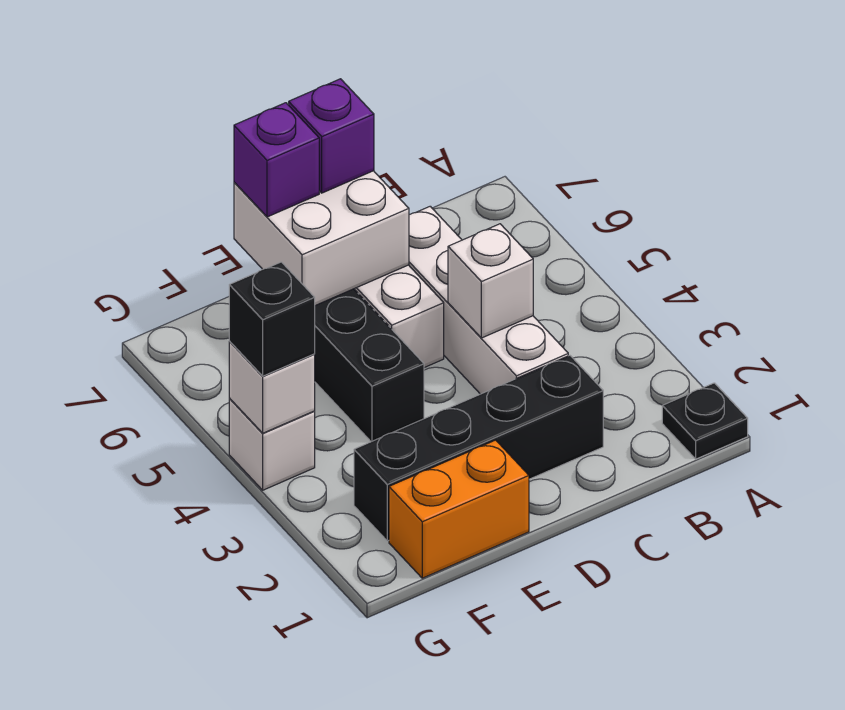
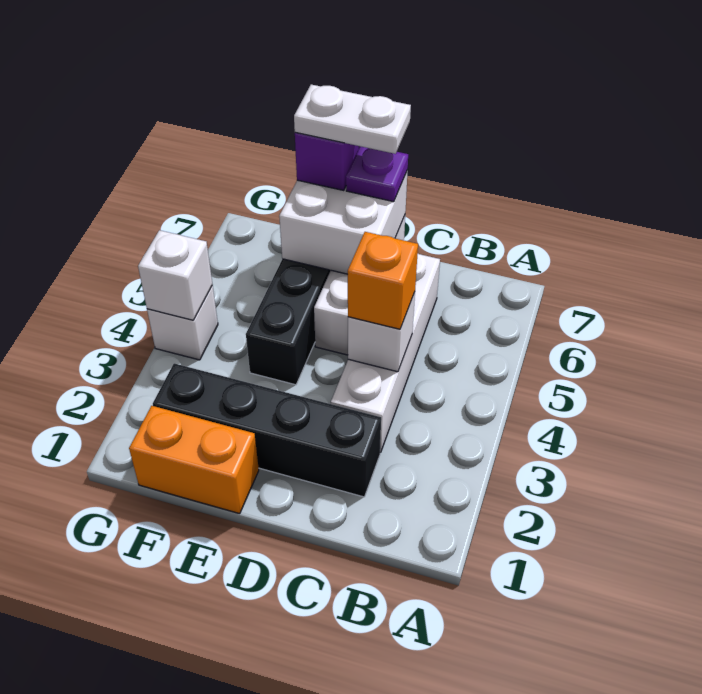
black plate A1 level 1 -> none
none -> orange brick C4 level 3
purple brick D7 level 3 -> purple plate D7 level 3
none -> white plate D7:E7 level 4
black brick G4 level 3 -> none

